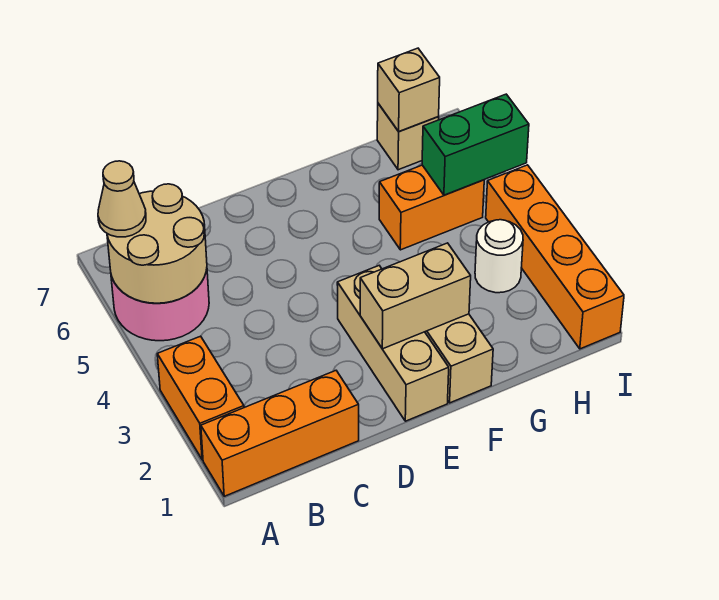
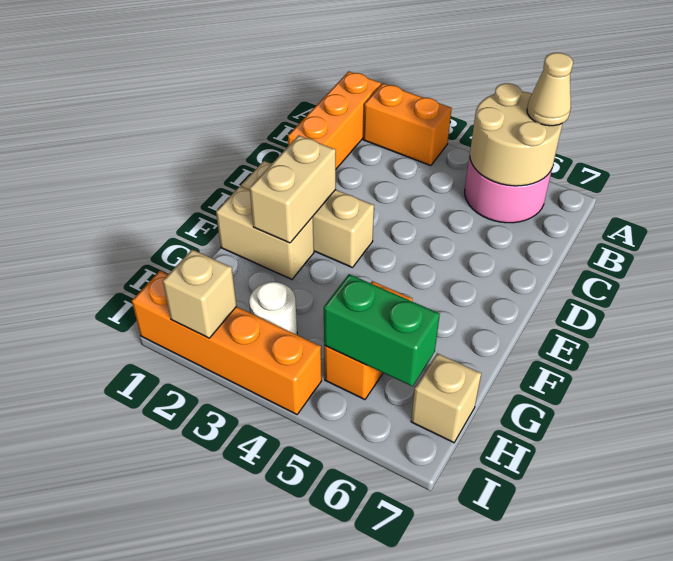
green brick H5:I5 level 2 -> green brick H5:H6 level 2
tan brick H7 level 2 -> tan brick I2 level 2

